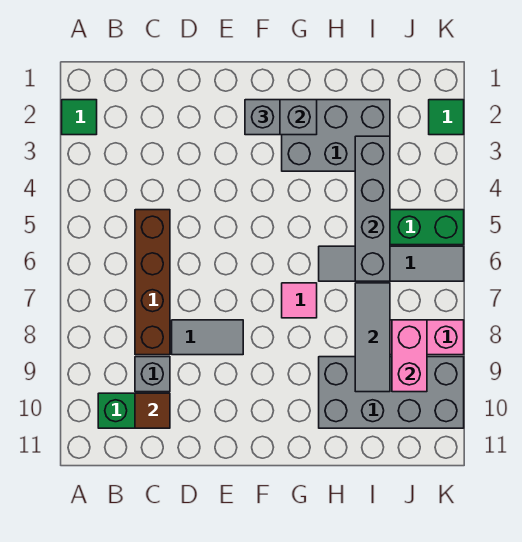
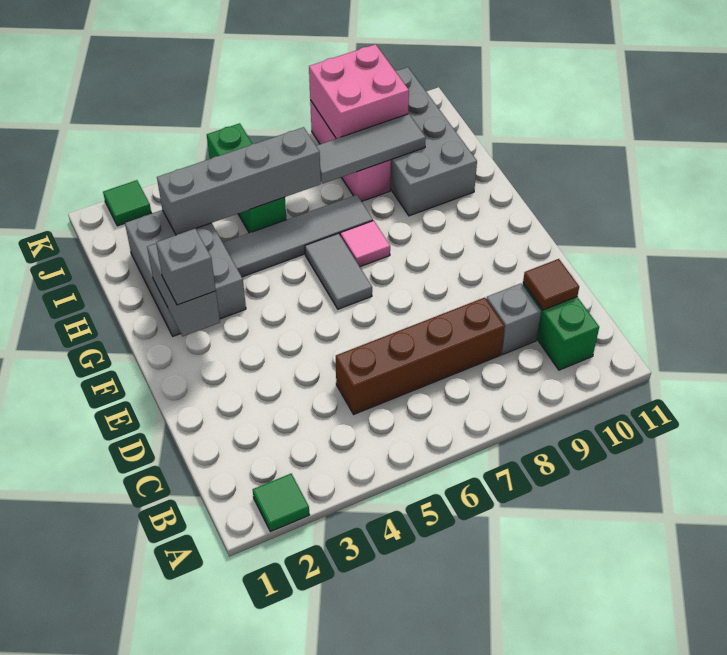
grey tile D8:E8 level 1 -> grey tile F6:G6 level 1
grey tile H6:K6 level 1 -> grey tile H4:H7 level 1
pink brick J8:J9 level 2 -> pink brick J8:K9 level 2

